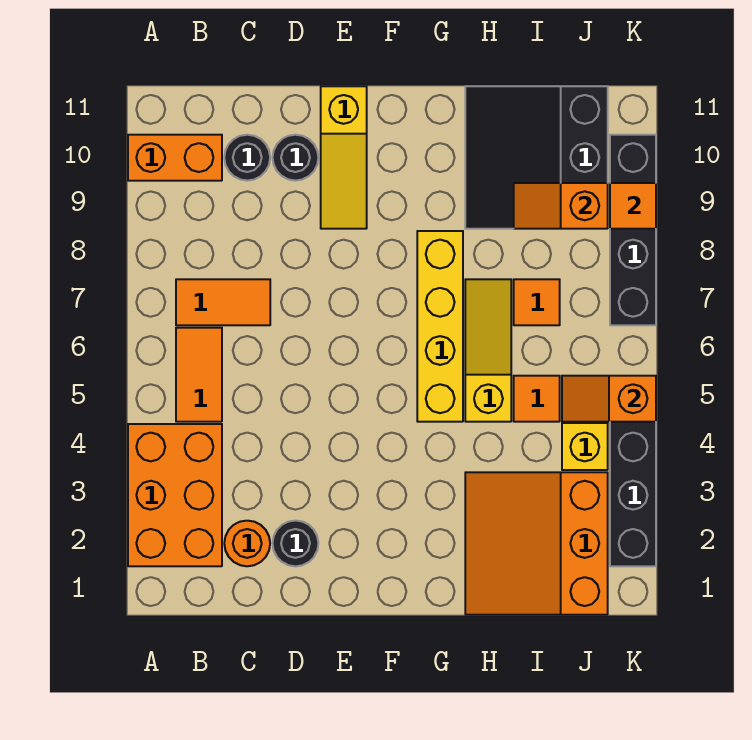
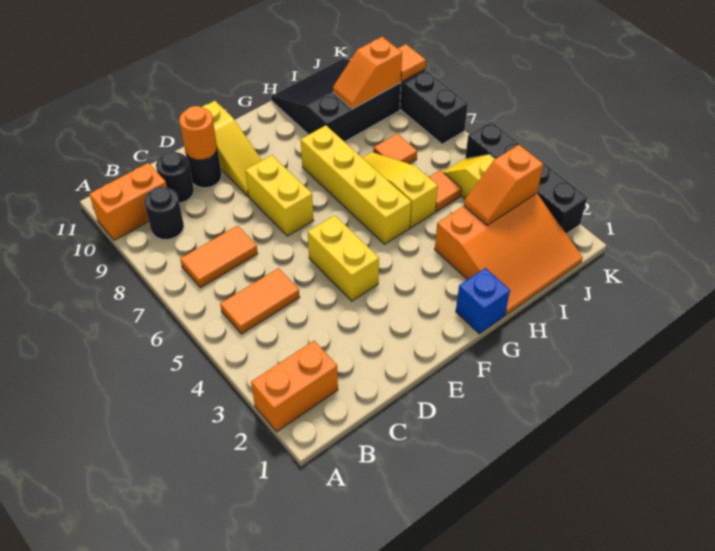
orange brick A2:B4 level 1 -> orange brick A2:B2 level 1
orange tile B5:B6 level 1 -> orange tile B5:C5 level 1
orange round brick C2 level 1 -> orange round brick D10 level 2
black round brick D2 level 1 -> black round brick B9 level 1
none -> yellow brick E4:E5 level 1
none -> yellow brick E7:E8 level 1
none -> blue brick G1 level 1
orange slope H1:J3 level 1 top J -> orange slope H1:J3 level 1 top 3
black slope H9:J11 level 1 top J -> black slope H9:J11 level 1 top 9
orange slope J5:K5 level 2 top K -> orange slope I3:J3 level 2 top J

